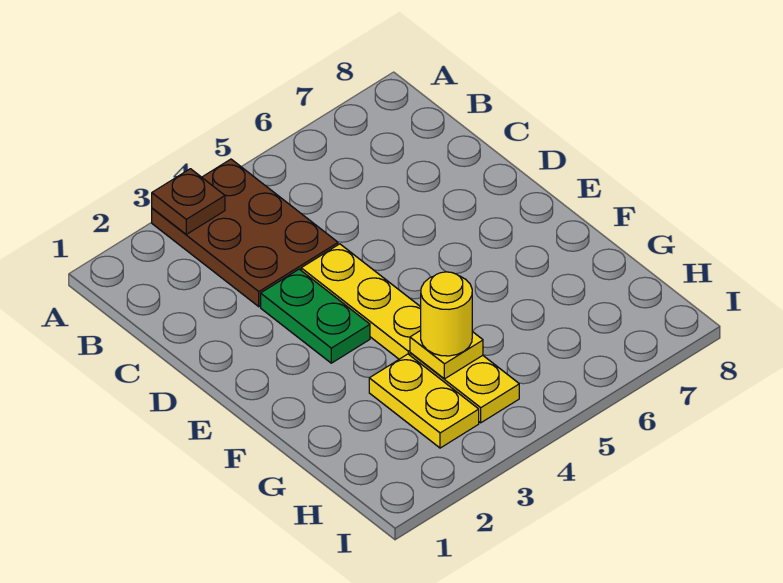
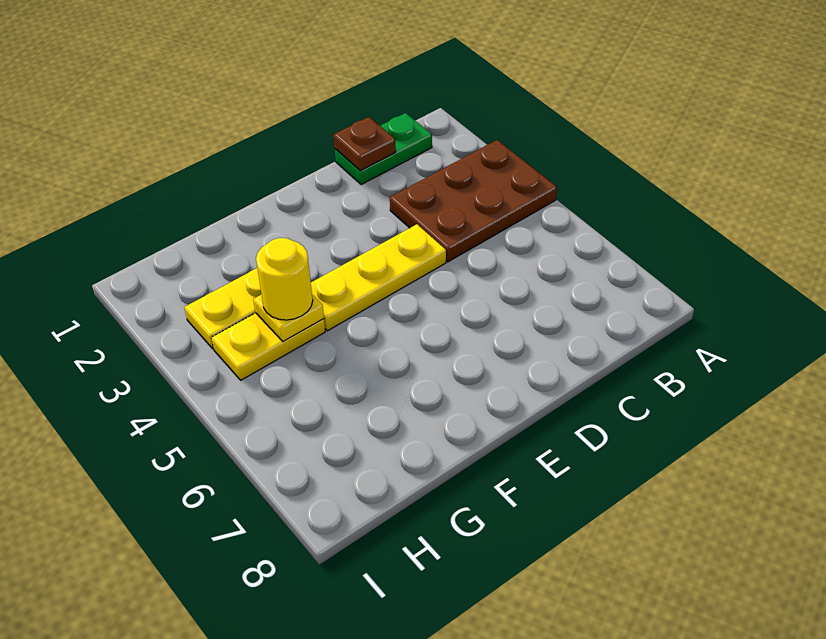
brown plate A3 level 2 -> brown plate C1 level 2
green plate D3:E3 level 1 -> green plate B1:C1 level 1

